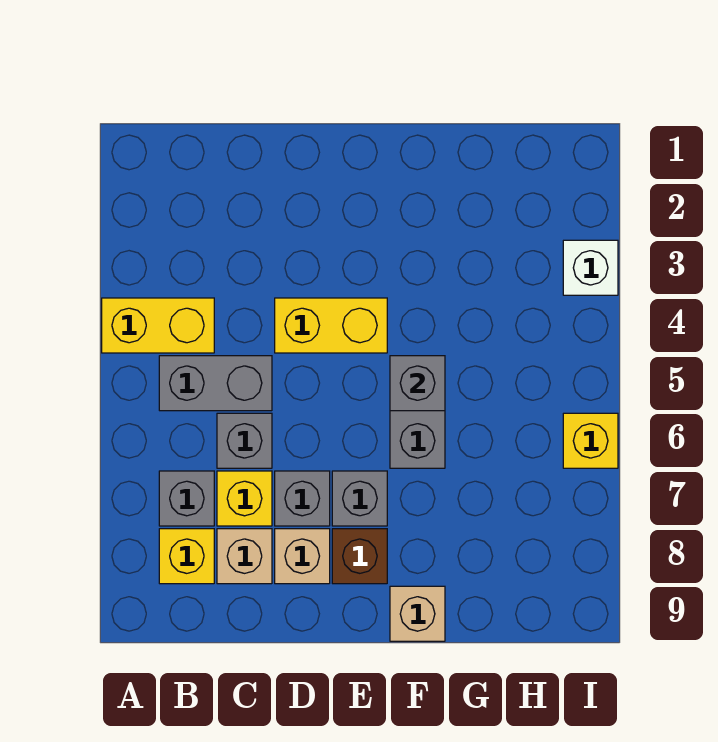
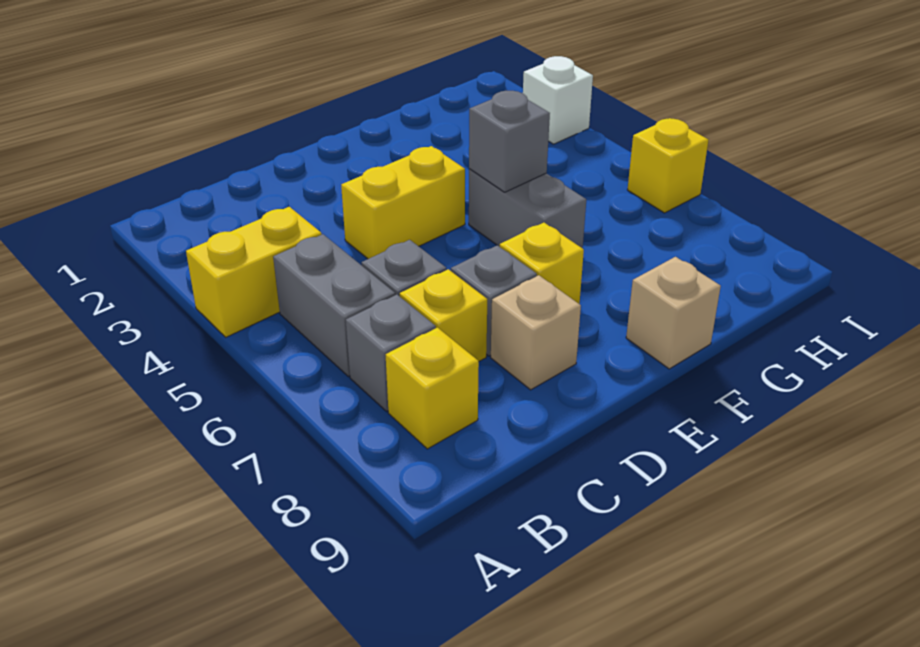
grey brick B5:C5 level 1 -> grey brick B5:B6 level 1
tan brick C8 level 1 -> none
grey brick E7 level 1 -> yellow brick E7 level 1
brown brick E8 level 1 -> none

